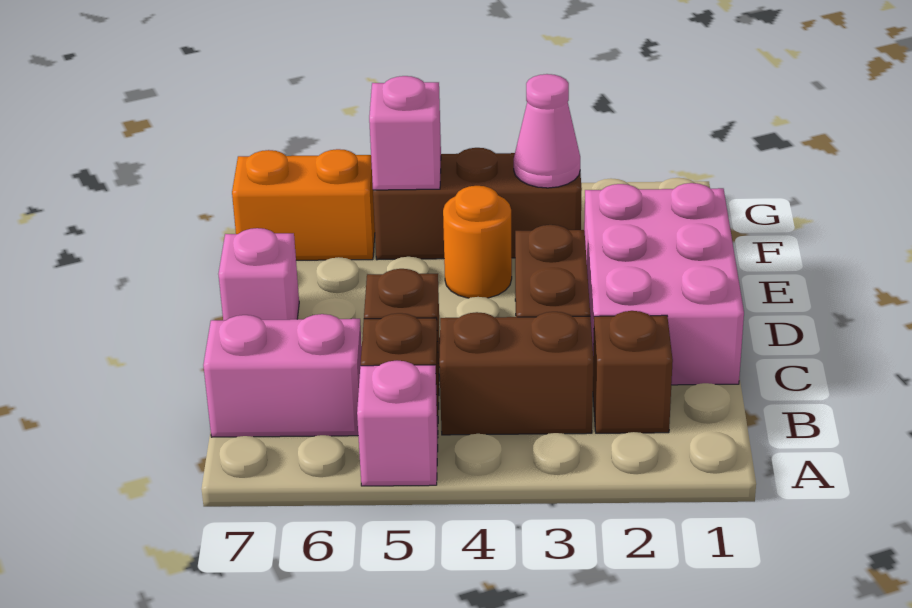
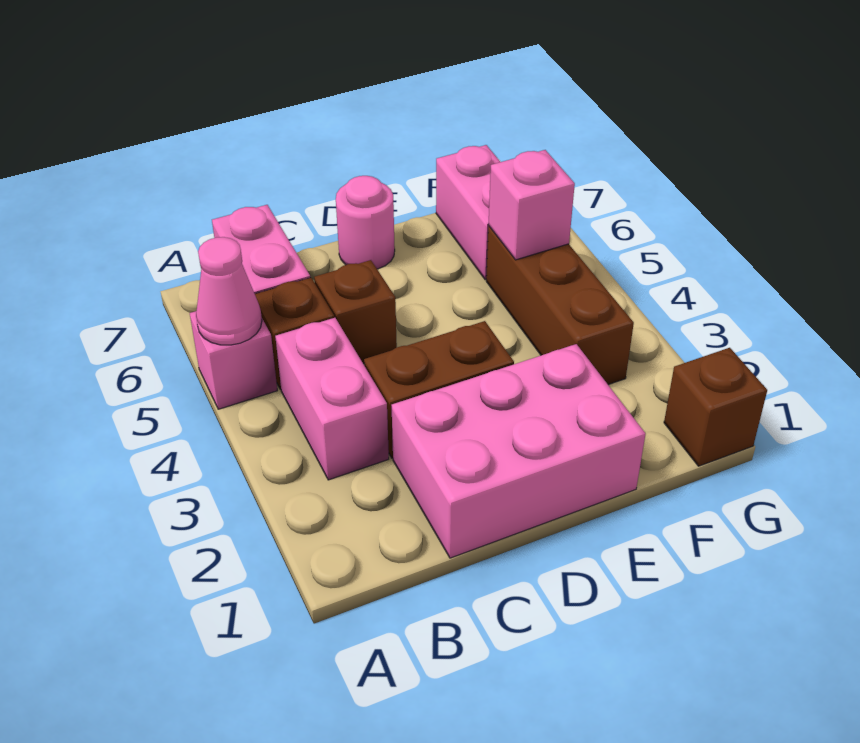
brown brick B2 level 1 -> brown brick G1 level 1
brown brick B3:B4 level 1 -> pink brick B3:B4 level 1
pink brick D7 level 1 -> pink round brick D7 level 1
orange round brick E4 level 1 -> none
pink cone F3 level 2 -> pink cone A5 level 2
orange brick F6:F7 level 1 -> pink brick F6:F7 level 1

